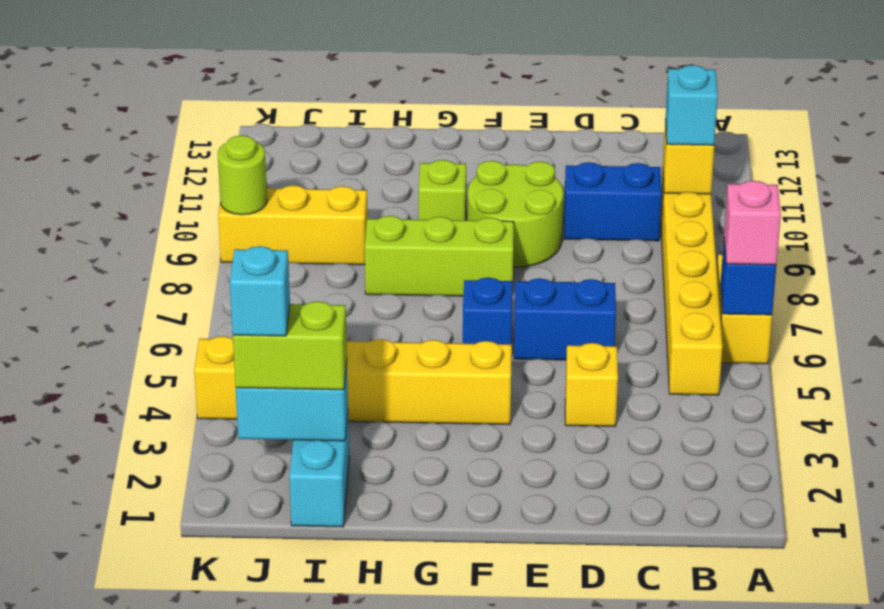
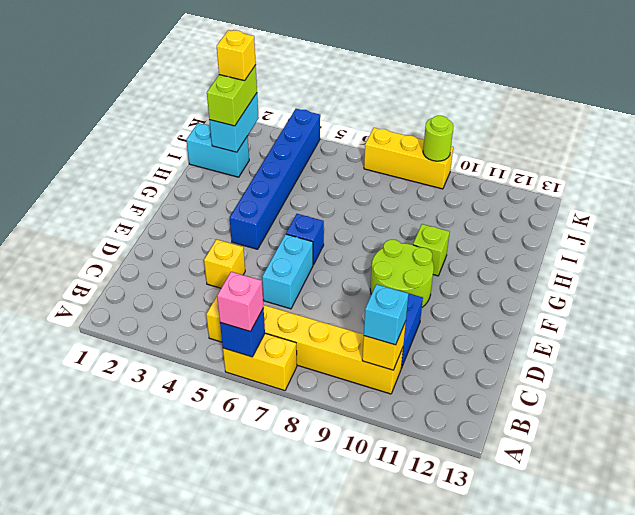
blue brick D6:E6 level 1 -> cyan brick D6:E6 level 1
yellow brick F4:K4 level 1 -> blue brick F4:K4 level 1
lime brick F8:H8 level 1 -> none
yellow brick I9:K9 level 1 -> yellow brick K7:K9 level 1
cyan brick J2 level 4 -> yellow brick J2 level 4

